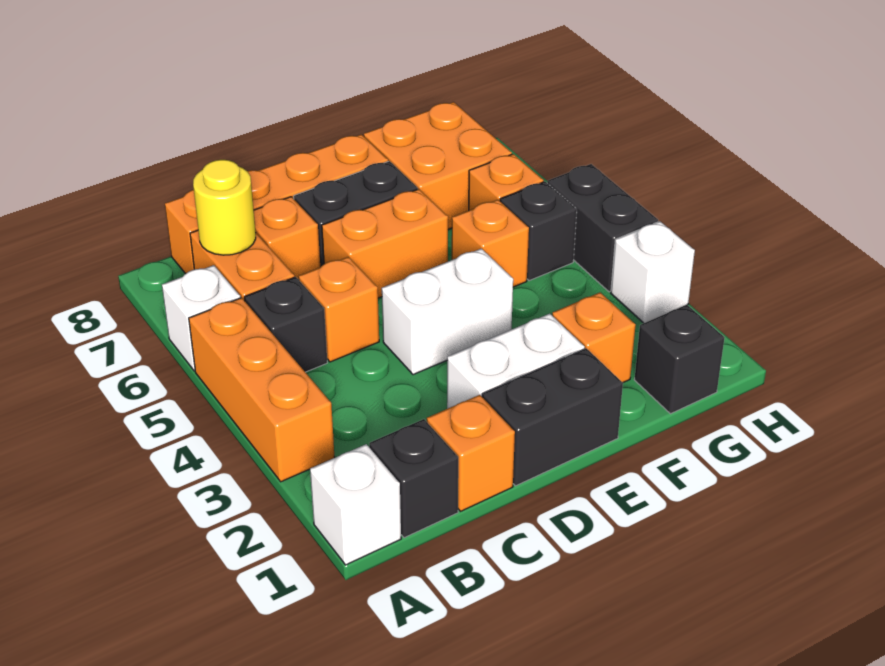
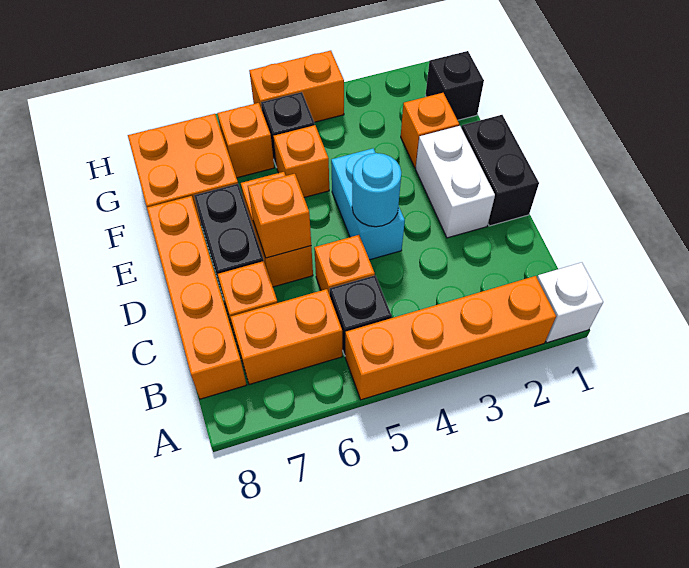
orange brick A3:A5 level 1 -> orange brick A2:A5 level 1
white brick A6 level 1 -> none
black brick B1 level 1 -> none
yellow round brick B7 level 2 -> none
orange brick C1 level 1 -> orange brick D6 level 2
white brick D4:E4 level 1 -> cyan brick D4:E4 level 1
none -> cyan round brick D4 level 2
white brick H3 level 1 -> none
black brick H4:H5 level 1 -> orange brick H4:H5 level 1

